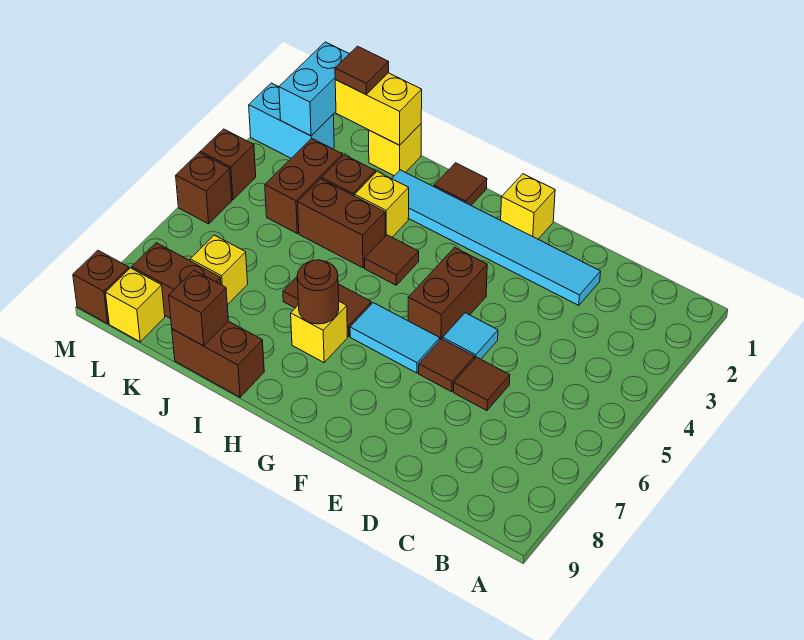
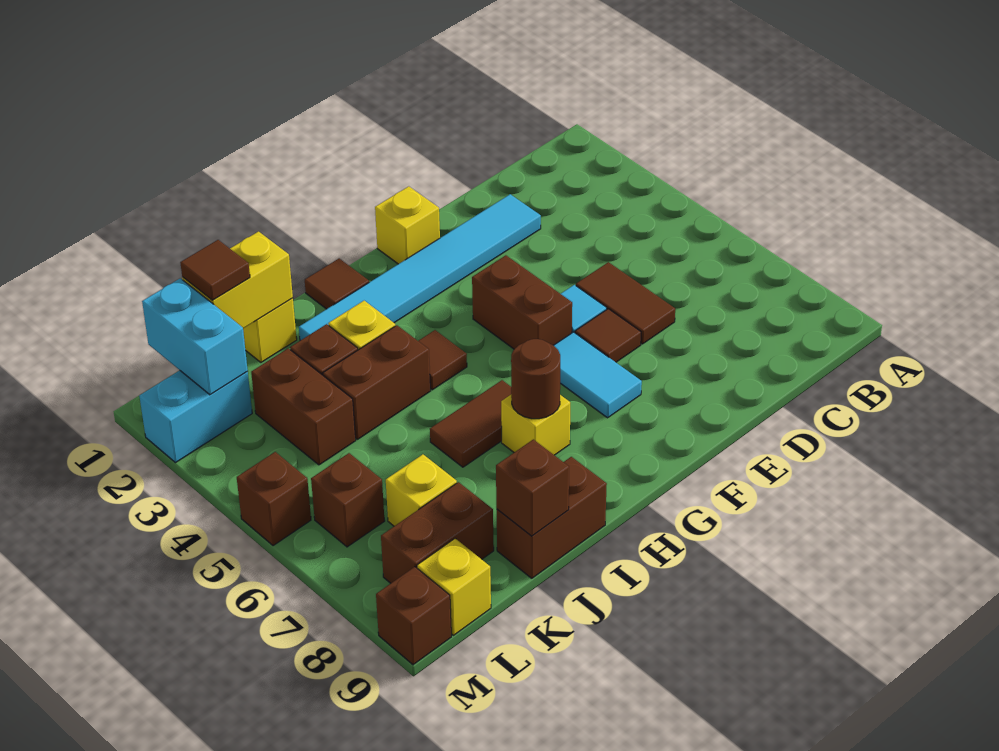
brown tile D6 level 1 -> brown tile D5:D6 level 1
cyan tile F6:G6 level 1 -> cyan tile F6:F7 level 1
brown brick M4 level 1 -> brown brick L6 level 1

